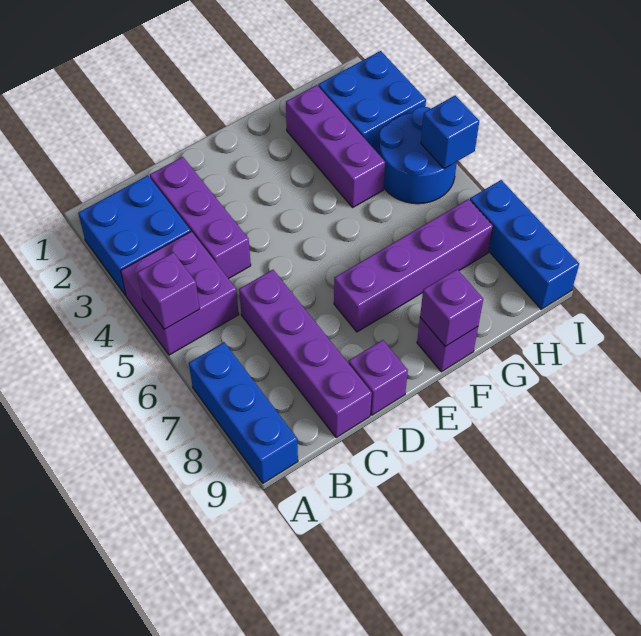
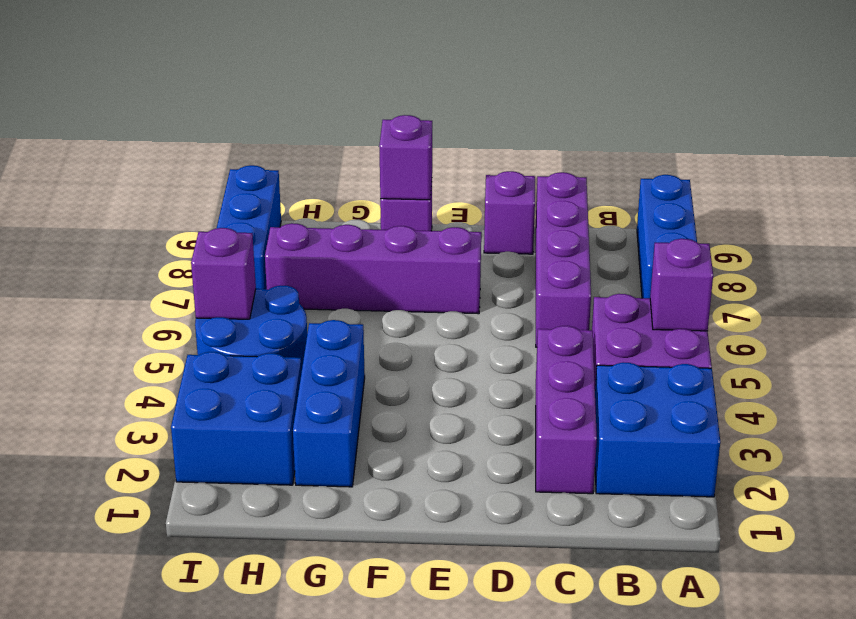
purple brick G2:G4 level 1 -> blue brick G2:G4 level 1
blue brick I5 level 2 -> purple brick I5 level 2

